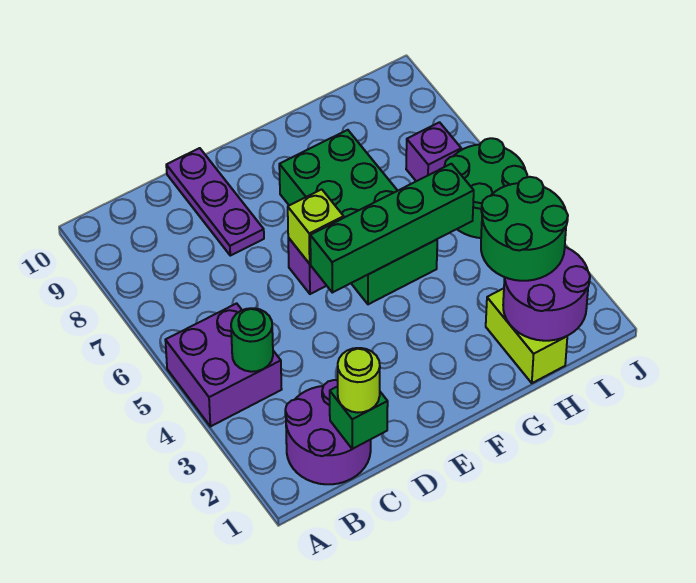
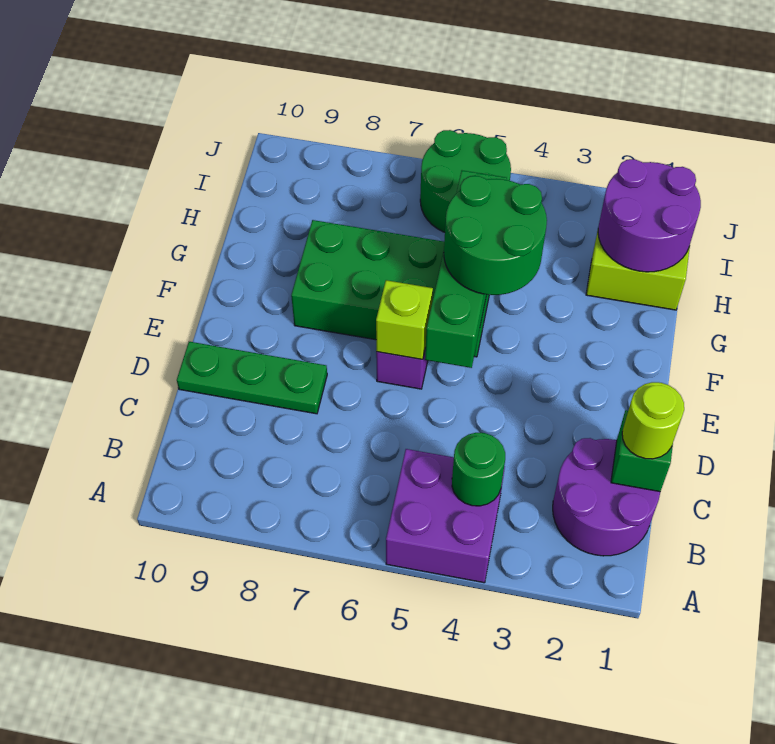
purple plate D8:D10 level 1 -> green plate D8:D10 level 1
green round brick H2:I3 level 3 -> green round brick F4:G5 level 3
purple brick I7 level 1 -> none

